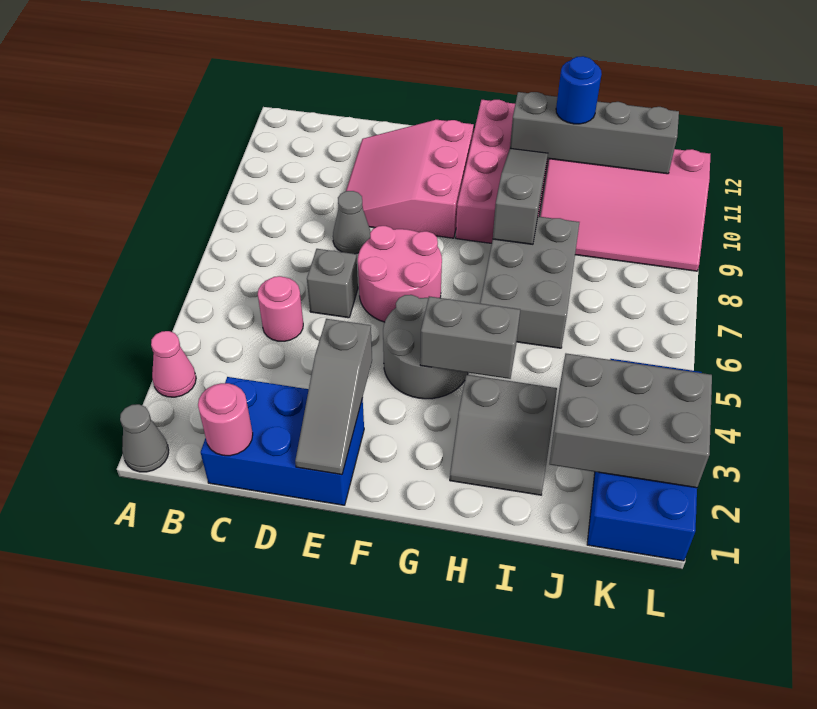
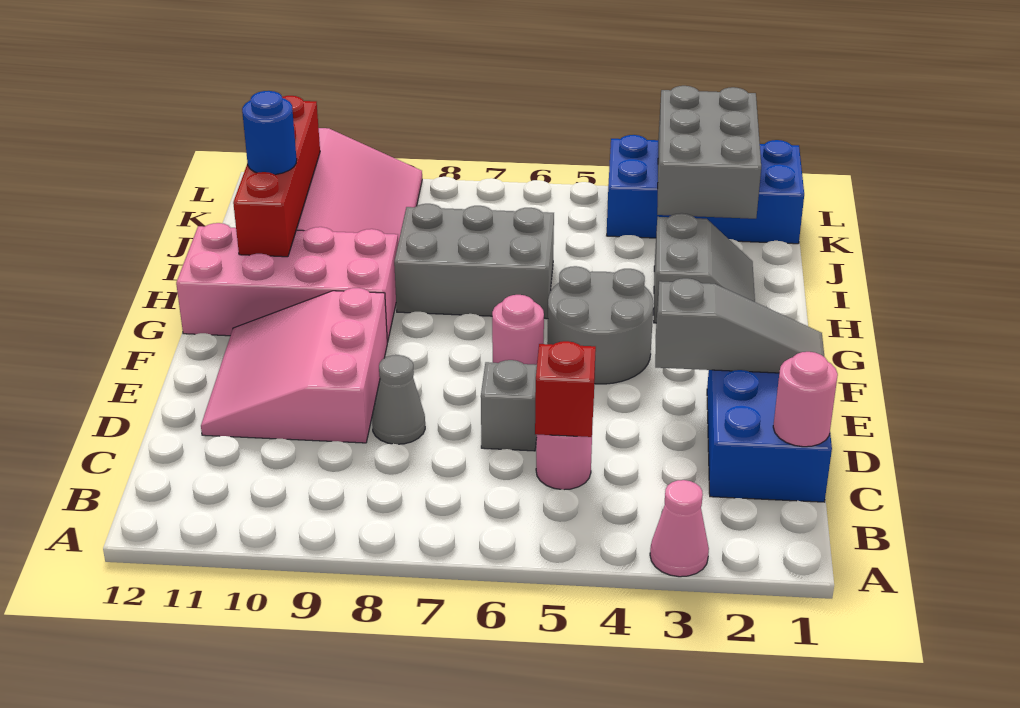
grey cone A1 level 1 -> none
none -> red brick C5 level 2
pink slope D9:F11 level 1 top F -> pink slope D9:F11 level 1 top 9
pink round brick E6:F7 level 1 -> pink round brick F6 level 1
grey brick G4:H4 level 2 -> none
grey slope H8:H10 level 2 top 8 -> none
grey brick H11:K11 level 2 -> red brick H11:K11 level 2

